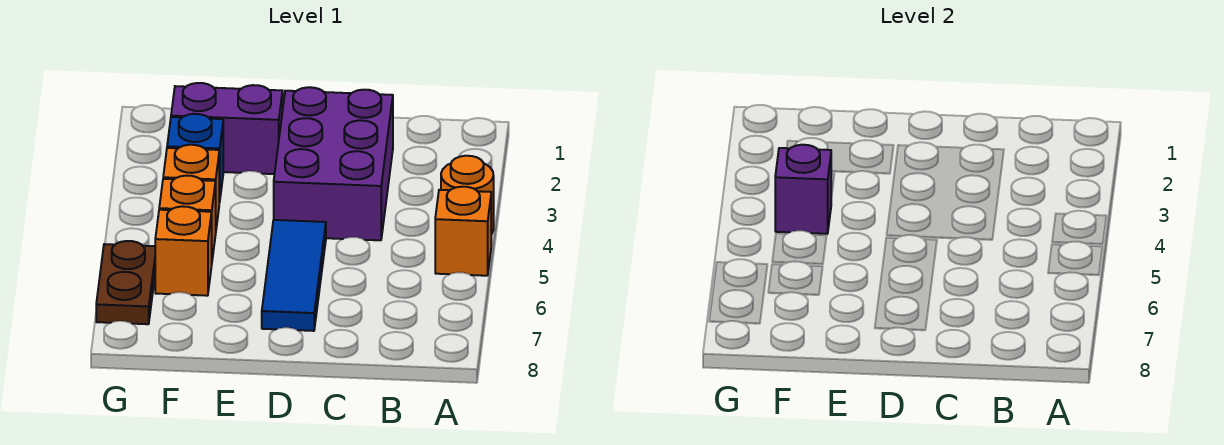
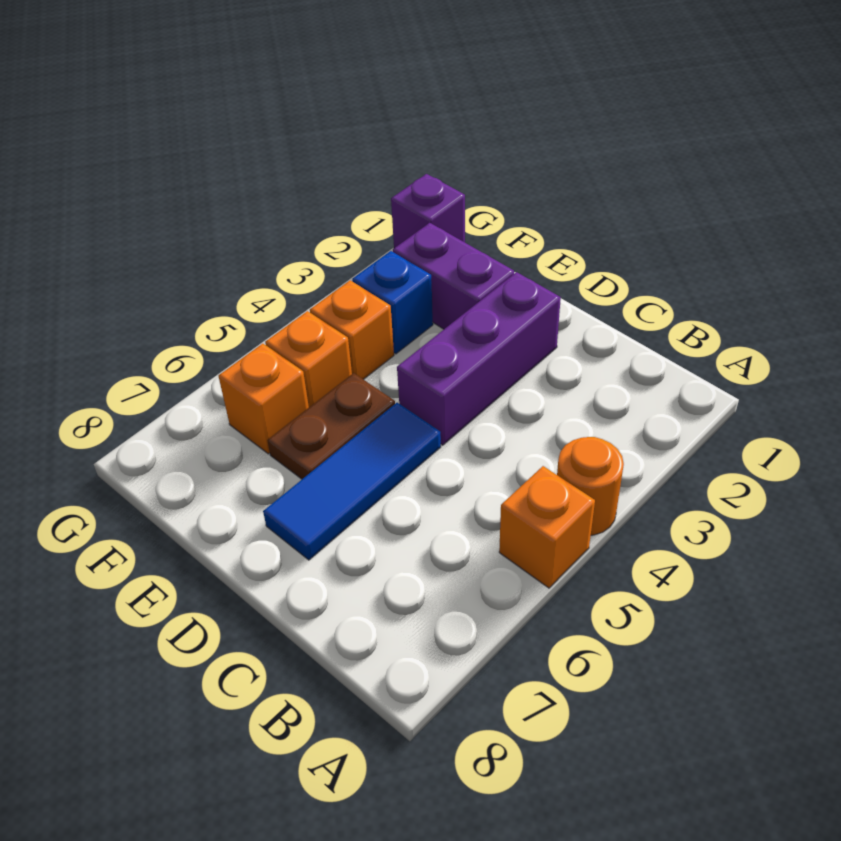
purple brick C2:D4 level 1 -> purple brick D2:D4 level 1
purple brick F4 level 2 -> purple brick G1 level 1
brown plate G6:G7 level 1 -> brown plate E5:E6 level 1

